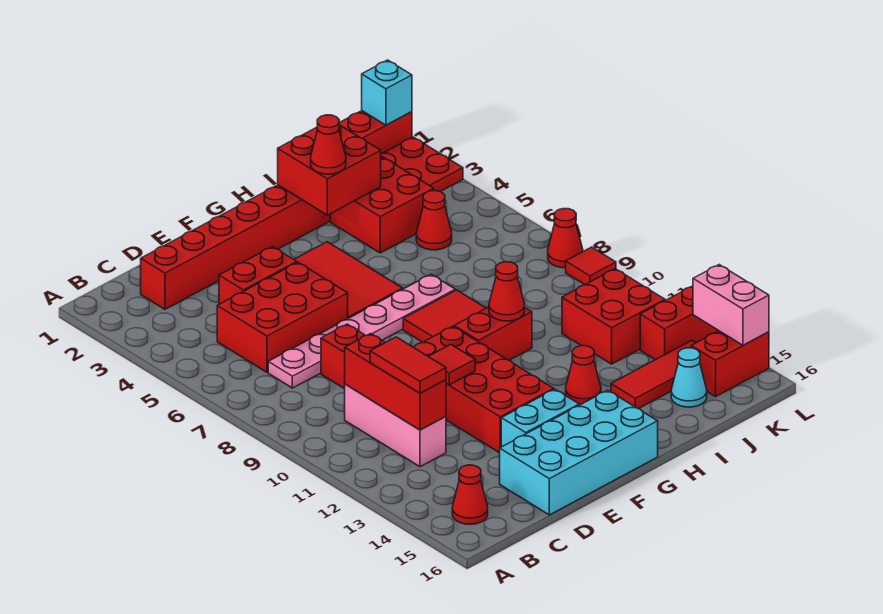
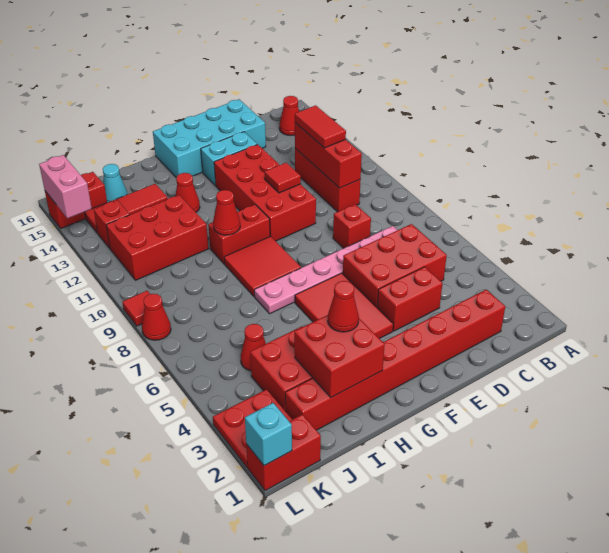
pink brick C10:C12 level 1 -> red brick C10:C12 level 1
red brick J11:K12 level 1 -> red brick I11:K12 level 1
red brick K13:L13 level 1 -> red brick K13 level 1

